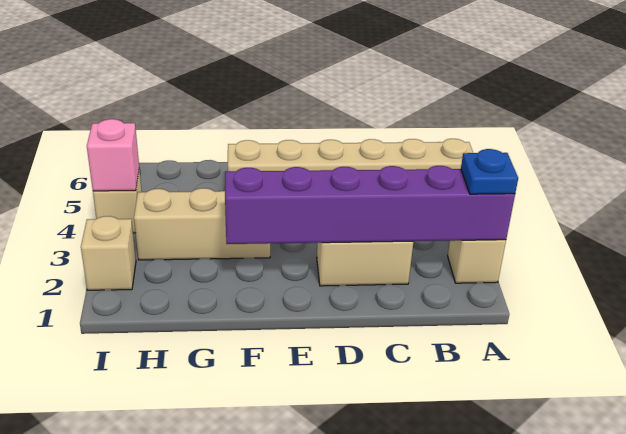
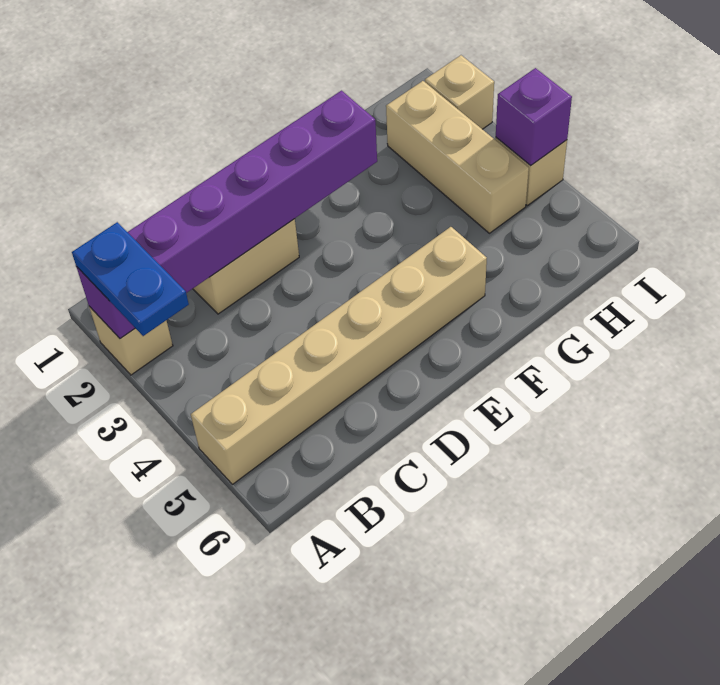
blue plate A2 level 3 -> blue plate A2:A3 level 3
tan brick F3:H3 level 1 -> tan brick H2:H4 level 1
pink brick I4 level 2 -> purple brick I4 level 2

